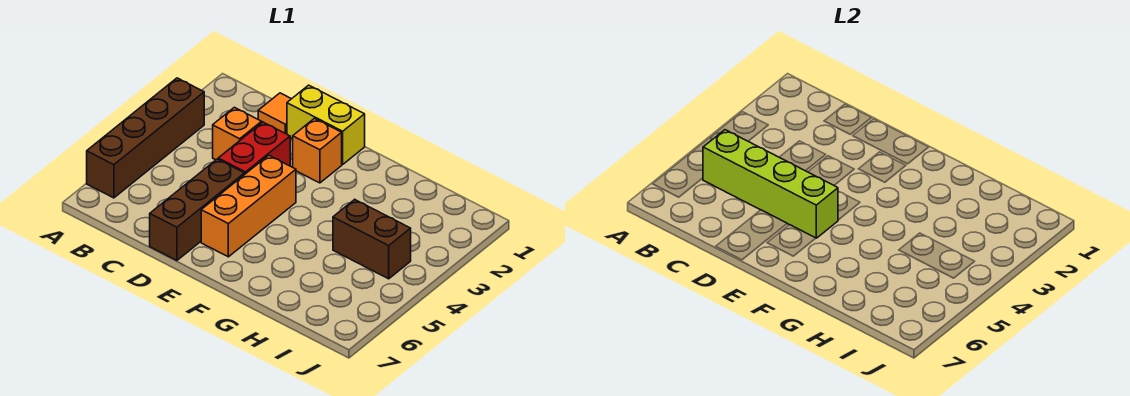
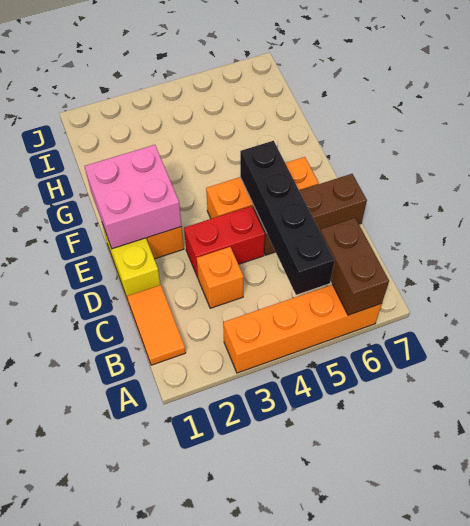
brown brick A3:A6 level 1 -> orange brick A3:A6 level 1
lime brick B5:E5 level 2 -> black brick B5:E5 level 2
orange tile C1 level 1 -> orange tile B1:C1 level 1
none -> pink brick E1:F2 level 2
brown brick H4:I4 level 1 -> brown brick A6:B6 level 2

